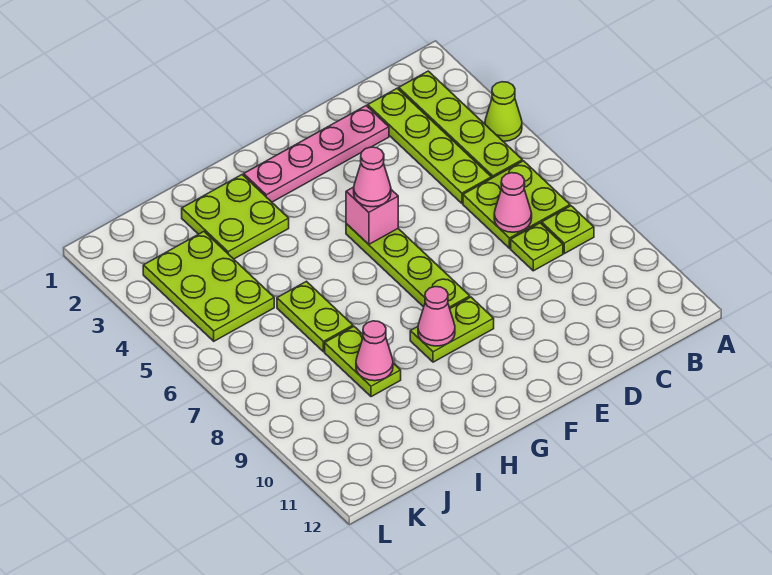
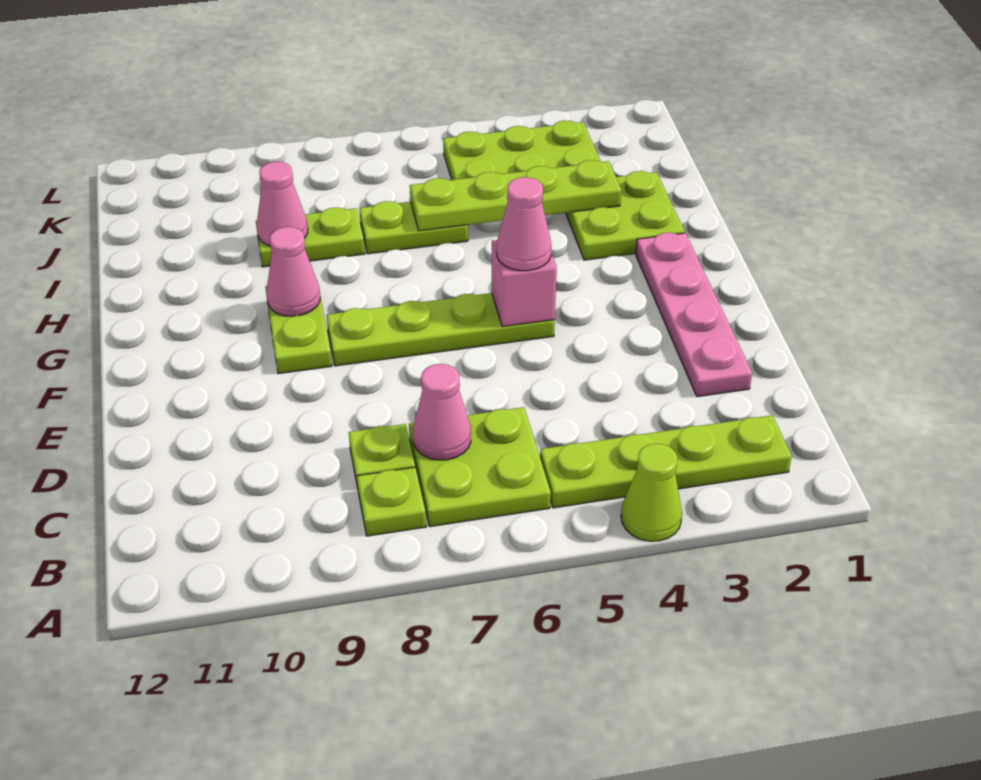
lime plate C2:C5 level 1 -> lime plate I3:I6 level 2

